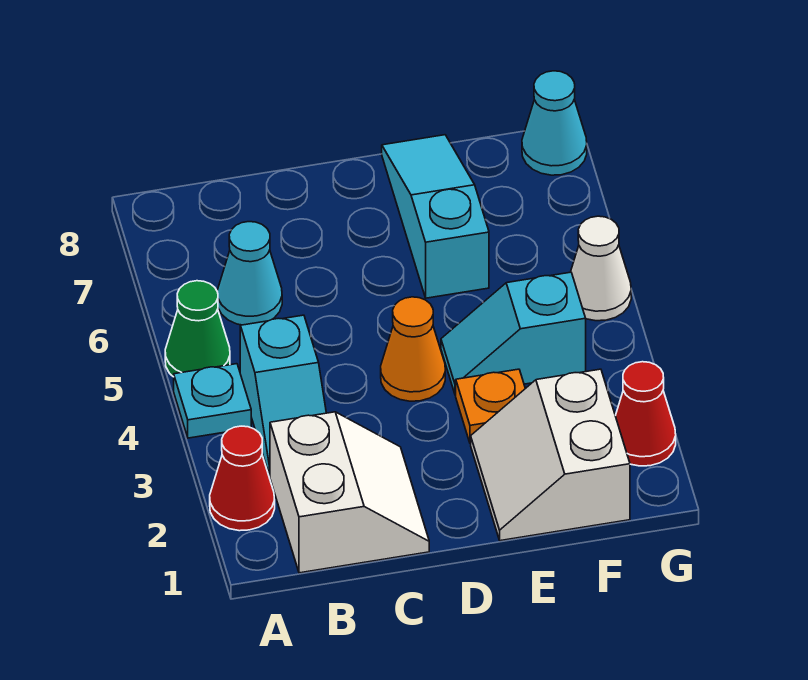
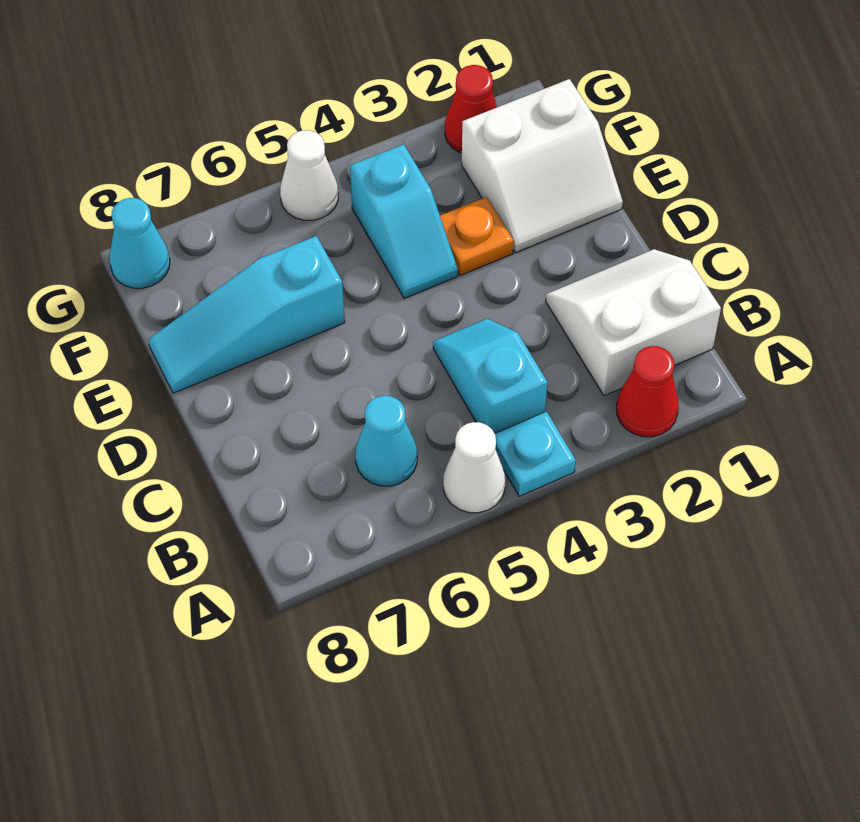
green cone A5 level 1 -> white cone A5 level 1
cyan slope B3:B4 level 1 top 4 -> cyan slope B4:C4 level 1 top B
orange cone D4 level 1 -> none

